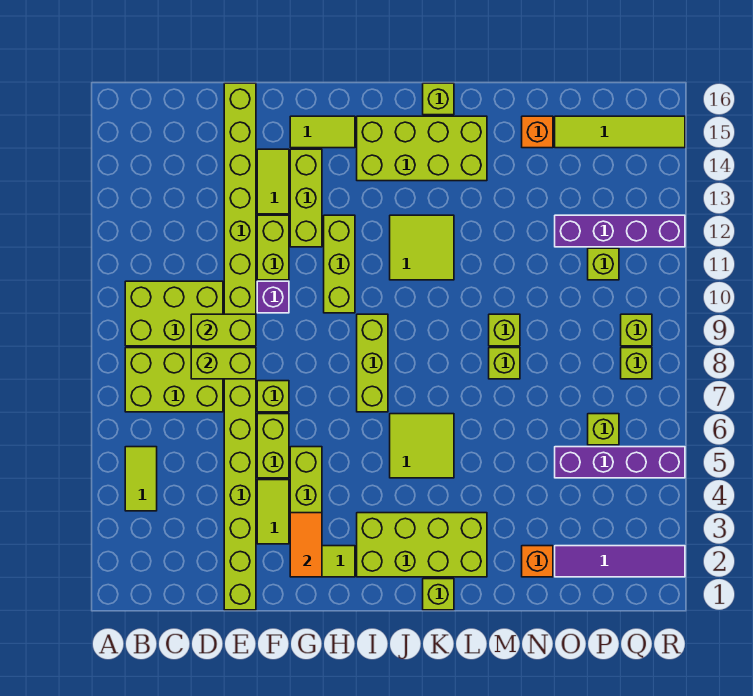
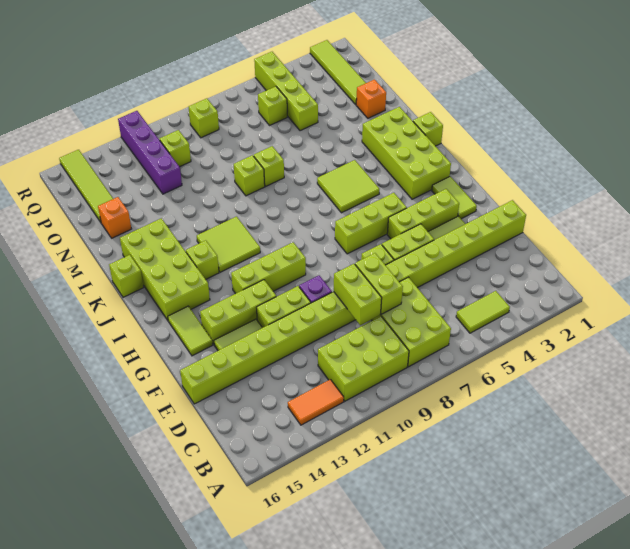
lime brick B9:D10 level 1 -> lime brick B9:C11 level 1
orange tile G2:G3 level 2 -> orange tile B12:B13 level 1
lime brick I7:I9 level 1 -> lime brick H5:H7 level 1
purple tile O2:R2 level 1 -> lime tile O2:R2 level 1
purple brick O5:R5 level 1 -> lime brick O5:R5 level 1
lime brick Q8 level 1 -> lime brick J13 level 1

